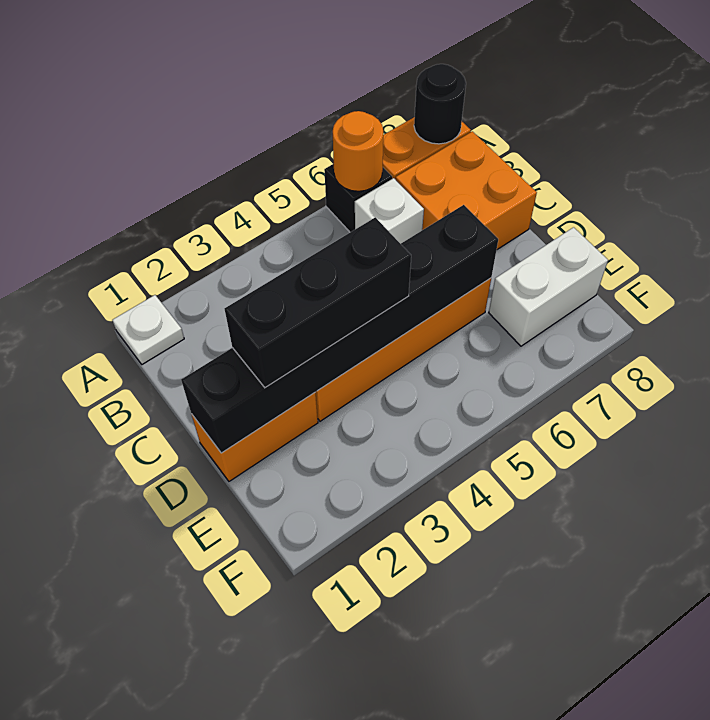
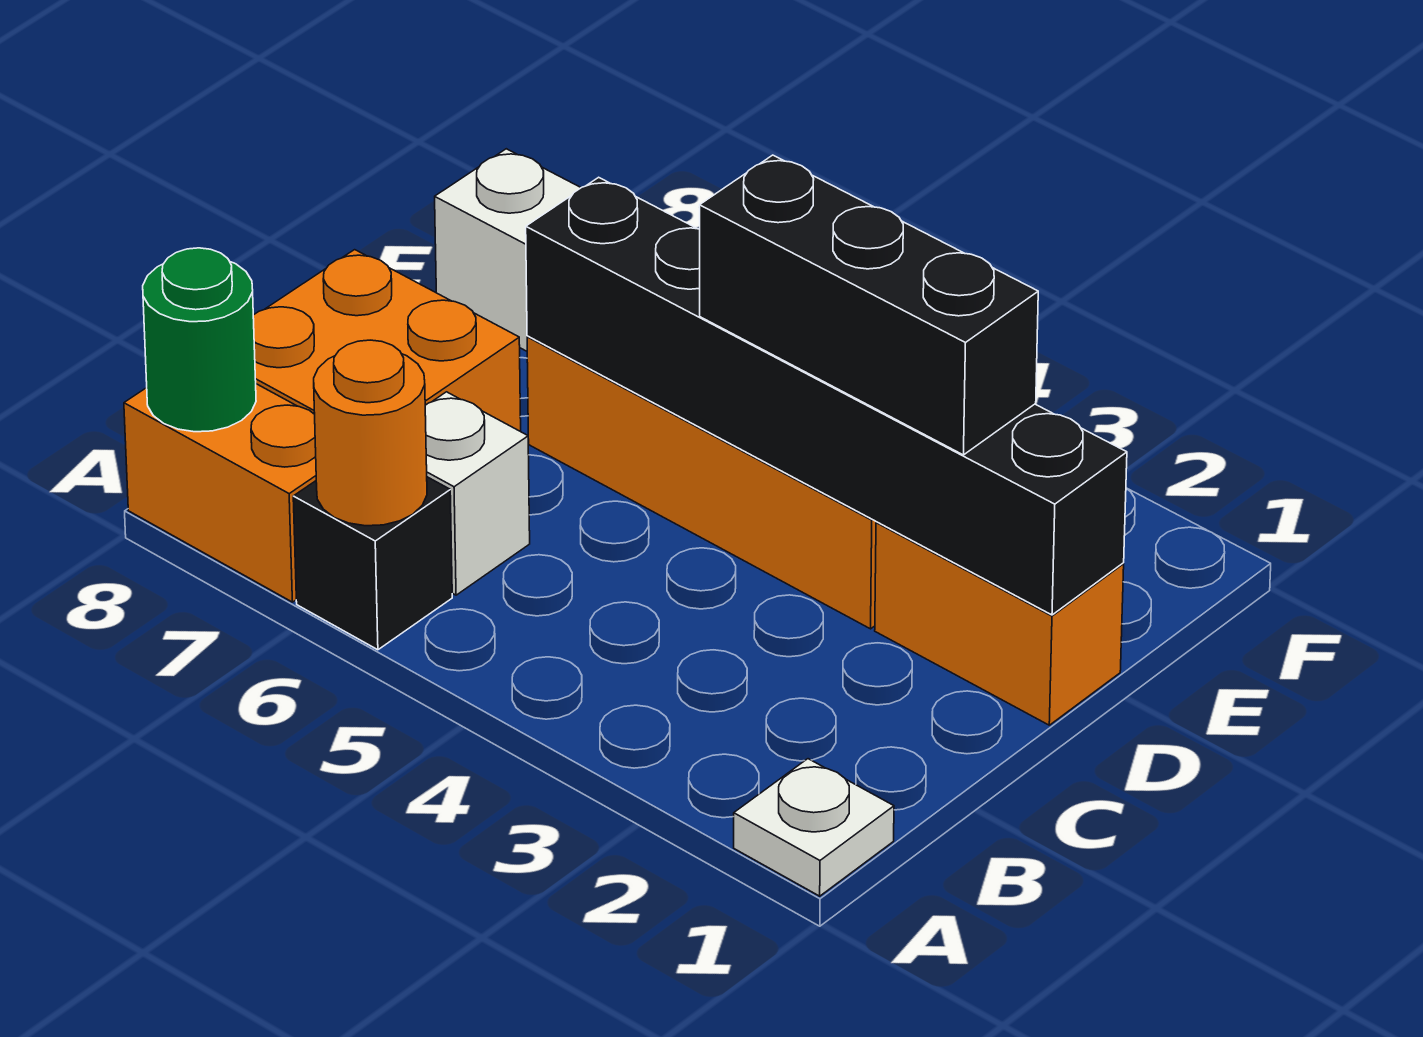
black round brick A8 level 2 -> green round brick A8 level 2

